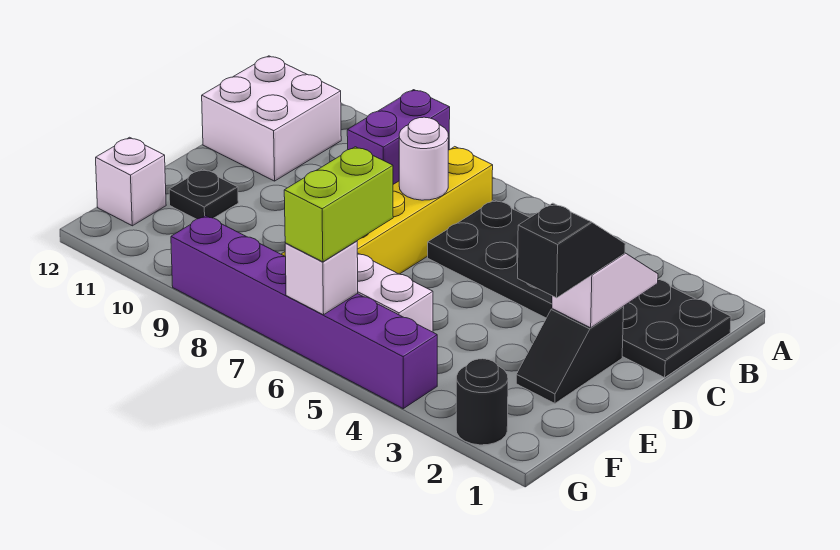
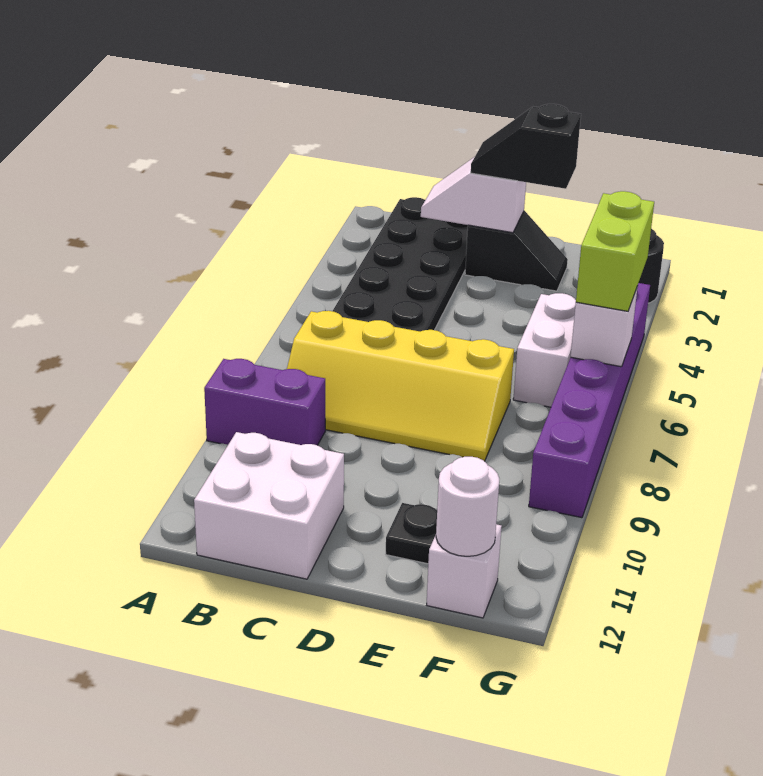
white round brick C7 level 2 -> white round brick F12 level 2
lime brick F6:G6 level 3 -> lime brick G5:G6 level 3

